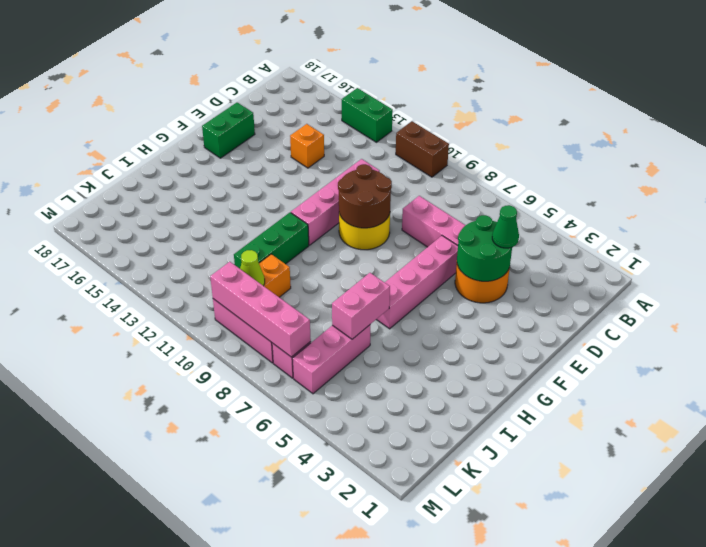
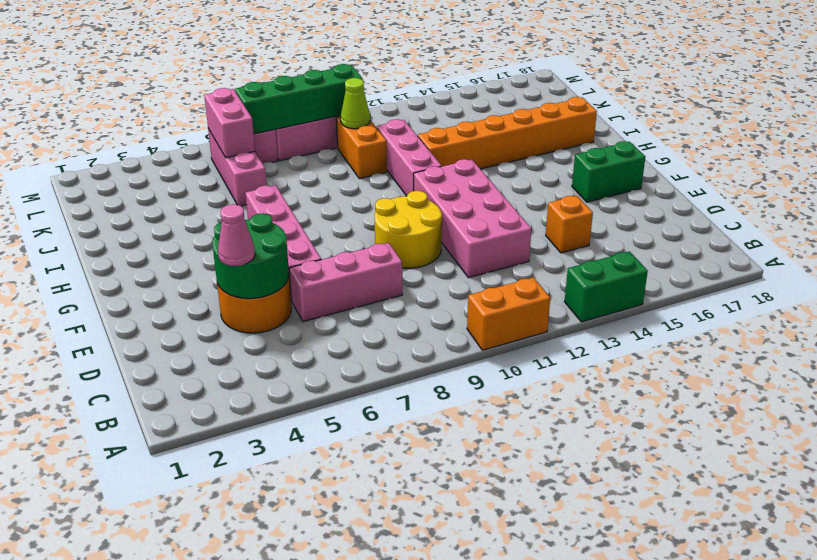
brown brick A10:A11 level 1 -> orange brick A10:A11 level 1
green cone D4 level 3 -> pink cone D4 level 3
pink brick D11:G11 level 1 -> pink brick D11:G12 level 1
brown round brick E9:F10 level 2 -> none
green brick E17:F17 level 1 -> green brick F16:F17 level 1
green brick H11:J11 level 1 -> pink brick H11:J11 level 1
pink brick I6:J6 level 2 -> pink brick K6:L6 level 2
none -> orange brick I12:I17 level 1
pink brick L7:L10 level 2 -> green brick L7:L10 level 2

